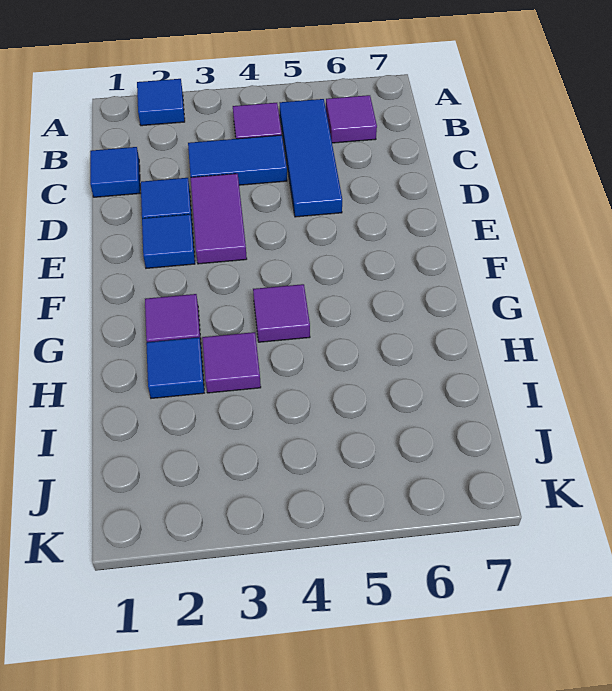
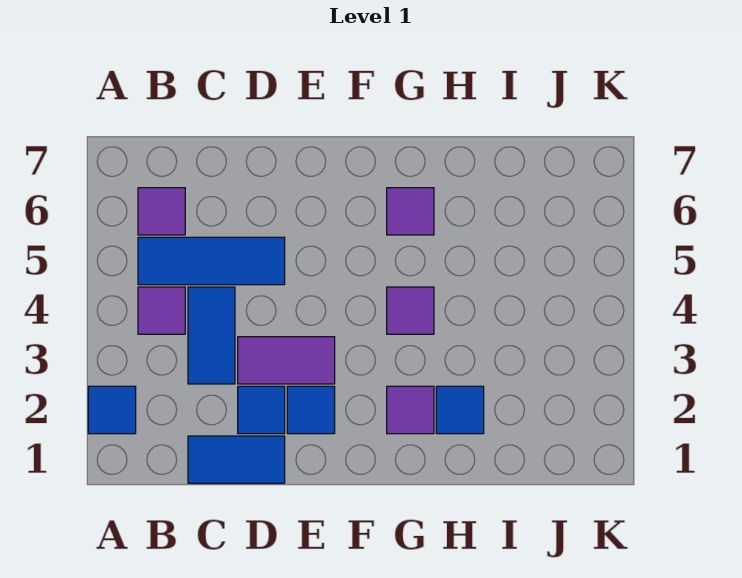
blue tile C1 level 1 -> blue tile C1:D1 level 1
purple tile H3 level 1 -> purple tile G6 level 1

